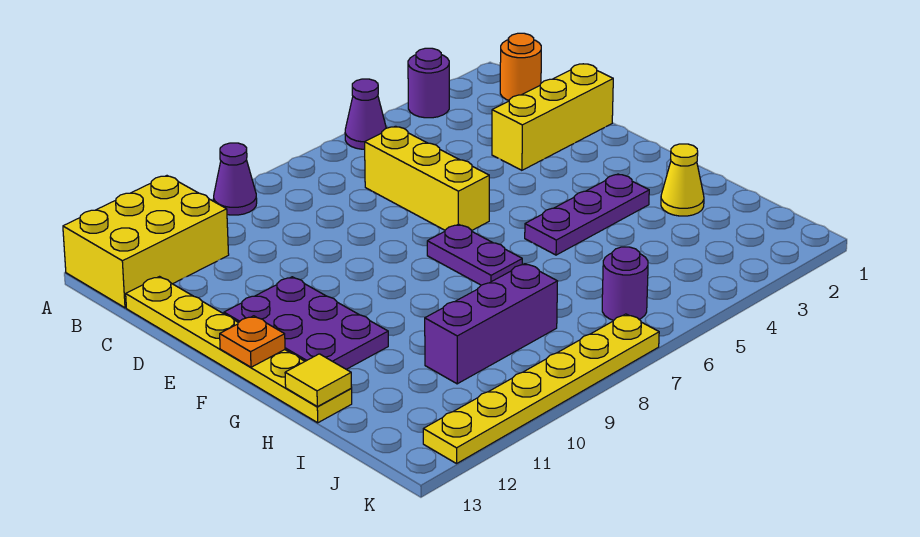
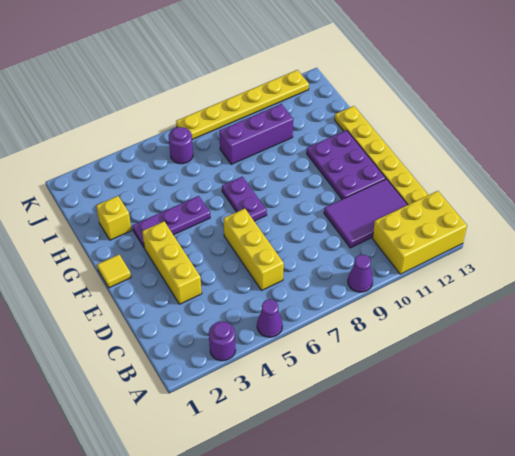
orange round brick B1 level 1 -> none
none -> purple tile C10:D12 level 1
yellow brick D1:D3 level 1 -> yellow brick D3:F3 level 1
orange plate F13 level 2 -> none
yellow cone H2 level 1 -> yellow brick H2 level 1
yellow tile H13 level 2 -> yellow tile F1 level 1

